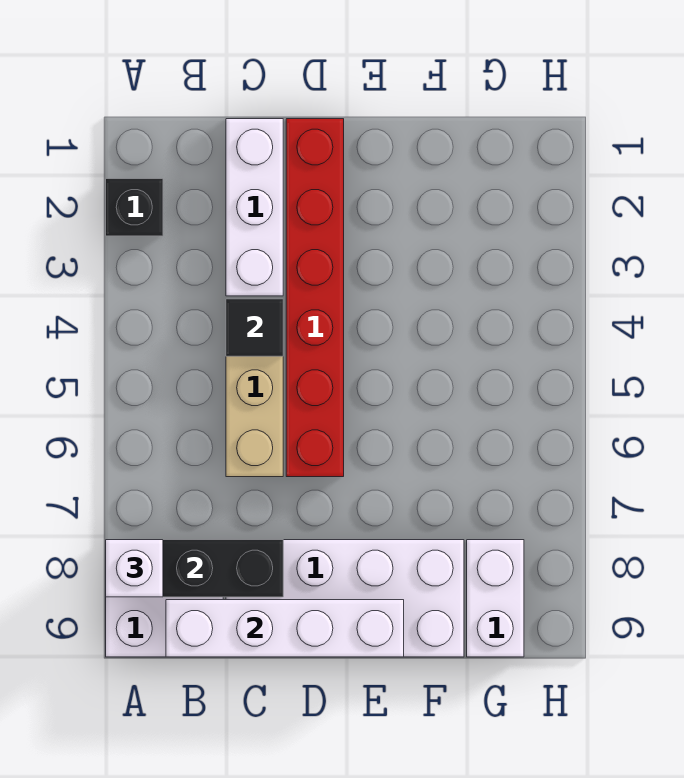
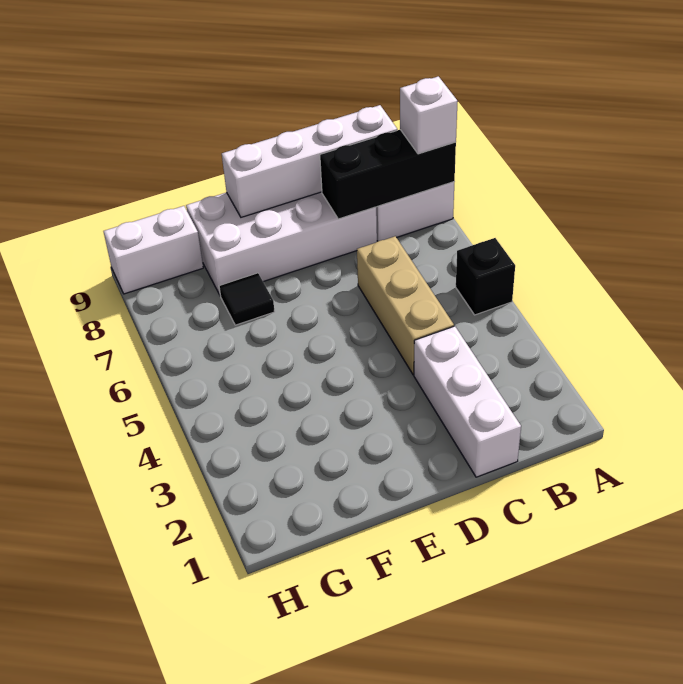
black brick A2 level 1 -> black brick A5 level 1
black tile C4 level 2 -> black tile F7 level 1
red brick D1:D6 level 1 -> none
white brick G8:G9 level 1 -> white brick G9:H9 level 1

